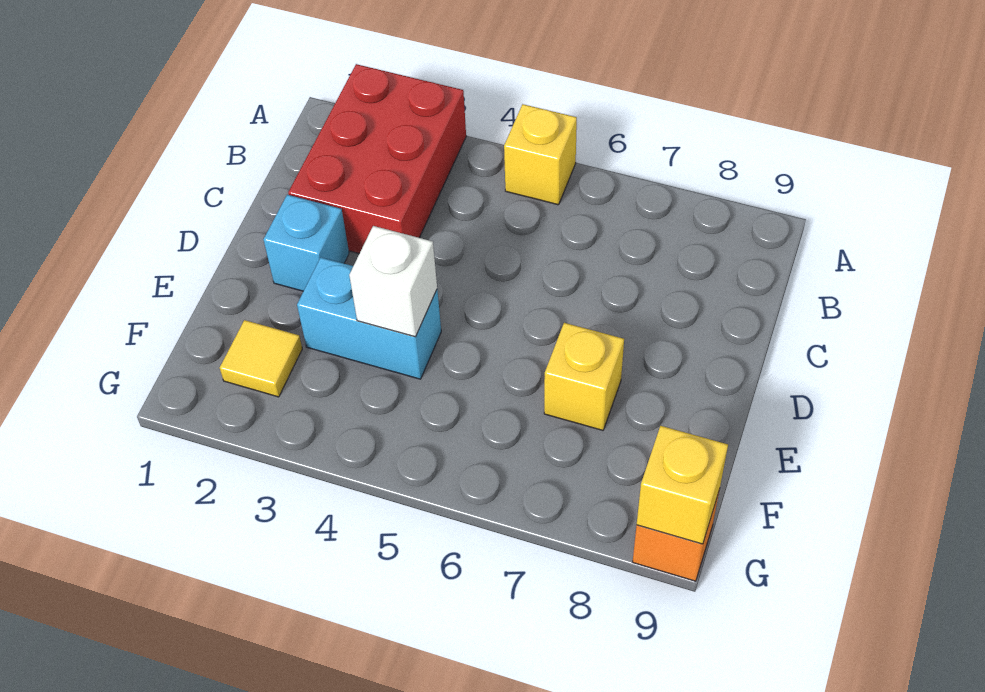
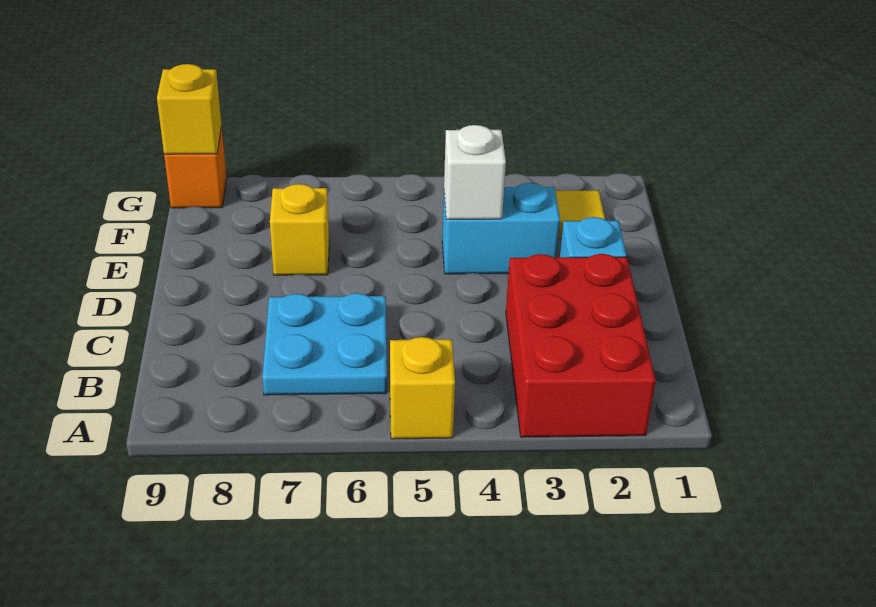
none -> cyan plate B6:C7 level 1

